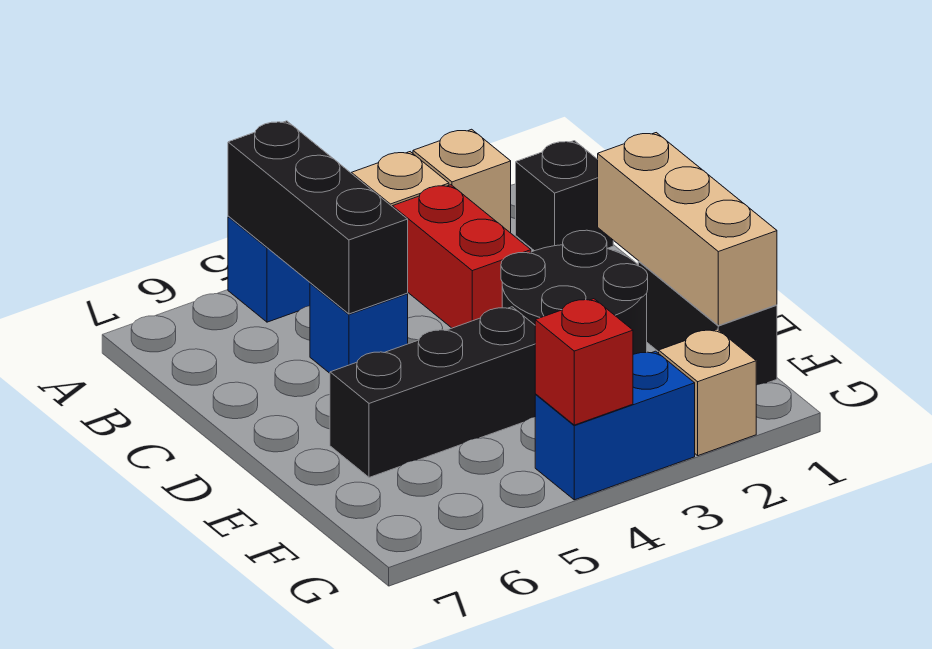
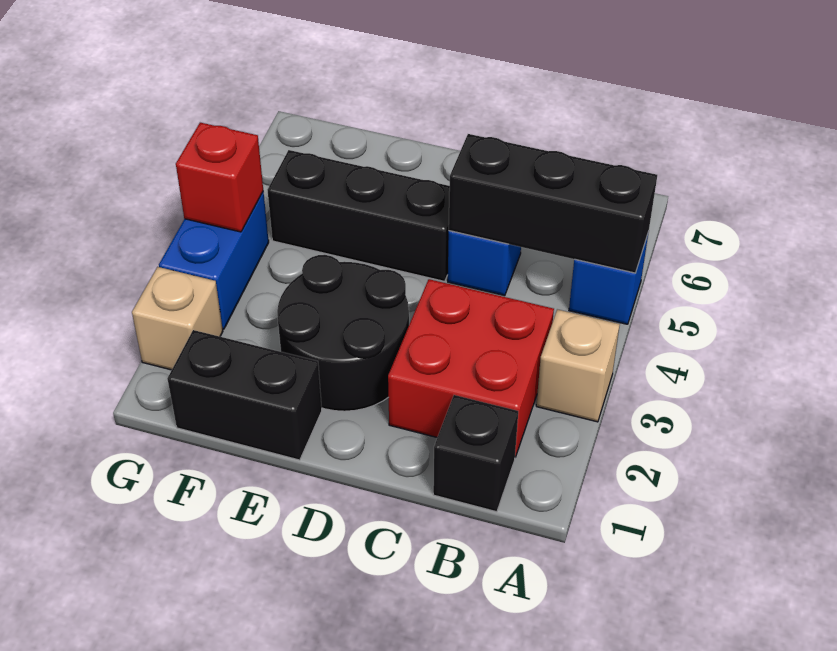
tan brick A2 level 1 -> none
red brick B3:C3 level 1 -> red brick B2:C3 level 1
tan brick D1:F1 level 2 -> none
black brick E4:E6 level 1 -> black brick D5:F5 level 1

